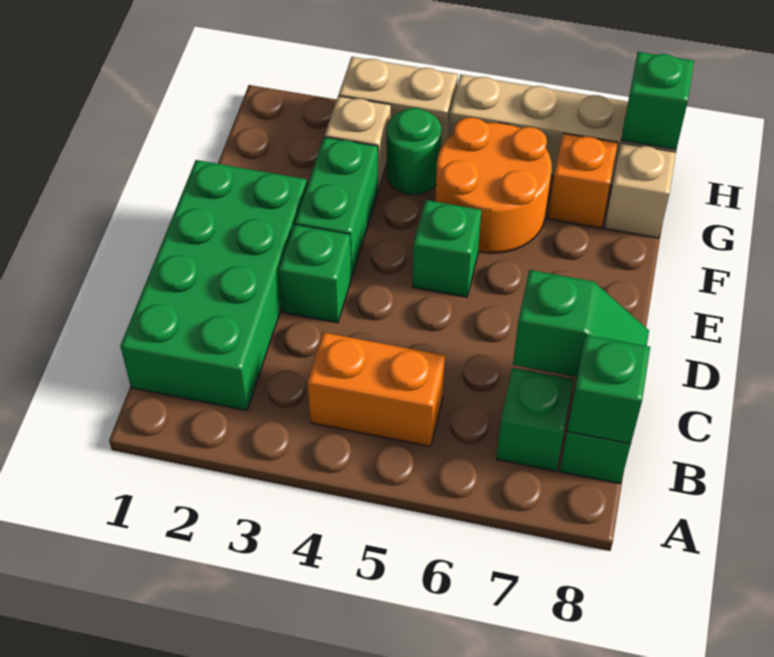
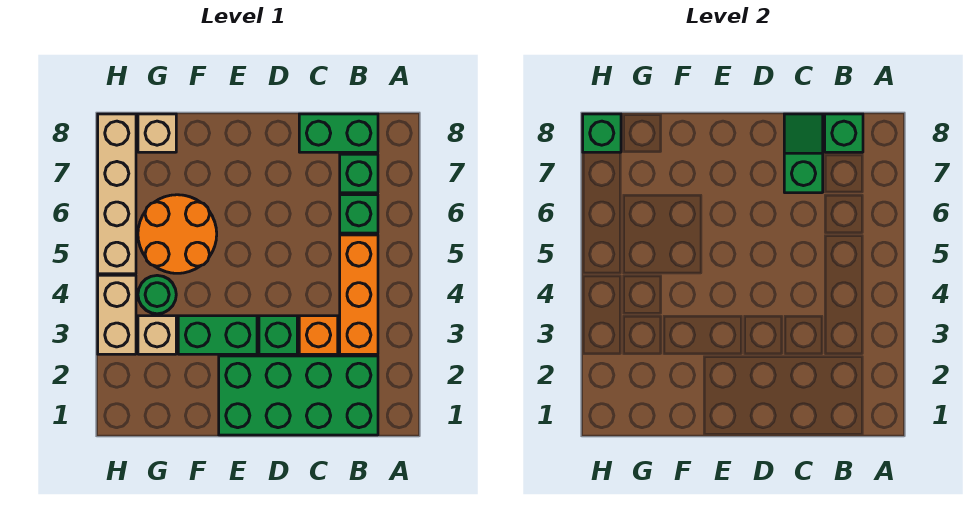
orange brick B4:B5 level 1 -> orange brick B3:B5 level 1
green brick E5 level 1 -> green brick B6 level 1
orange brick G7 level 1 -> orange brick C3 level 1

